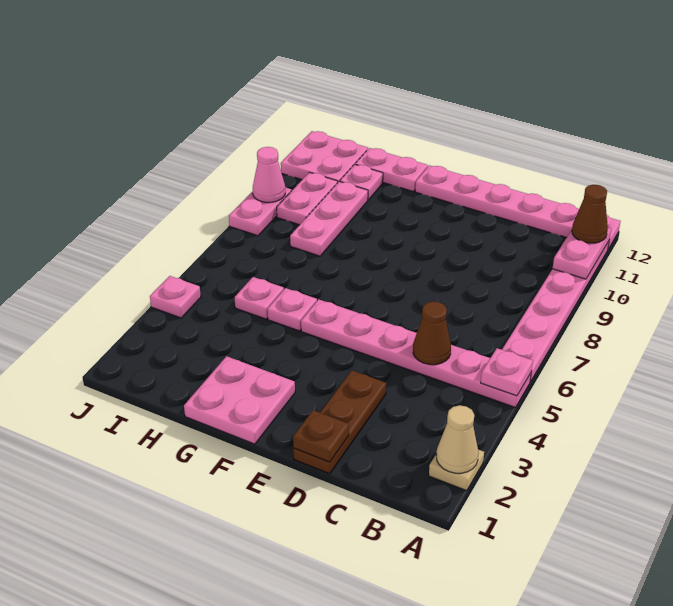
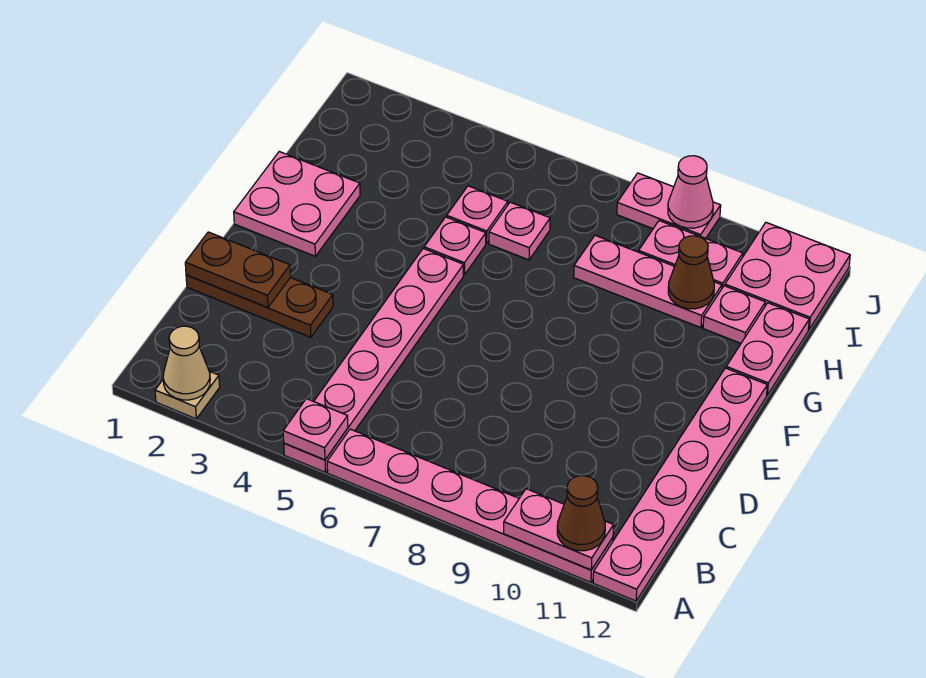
brown cone C5 level 2 -> brown cone H10 level 2
brown plate D1 level 2 -> brown plate D1:D2 level 2
pink plate J4 level 1 -> pink plate H6 level 1

